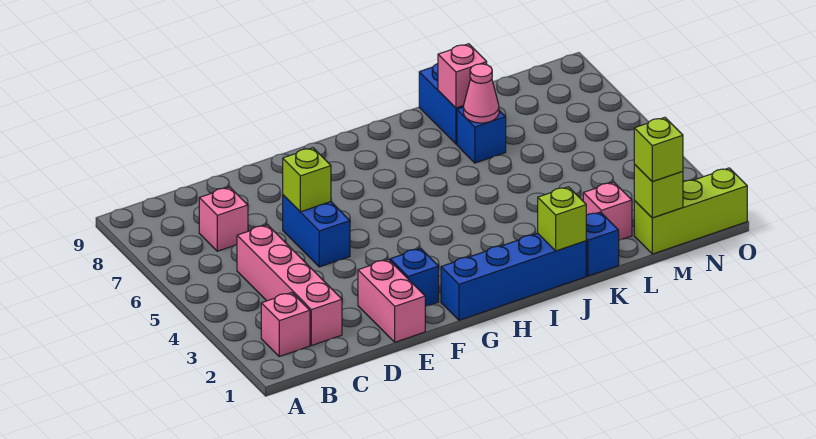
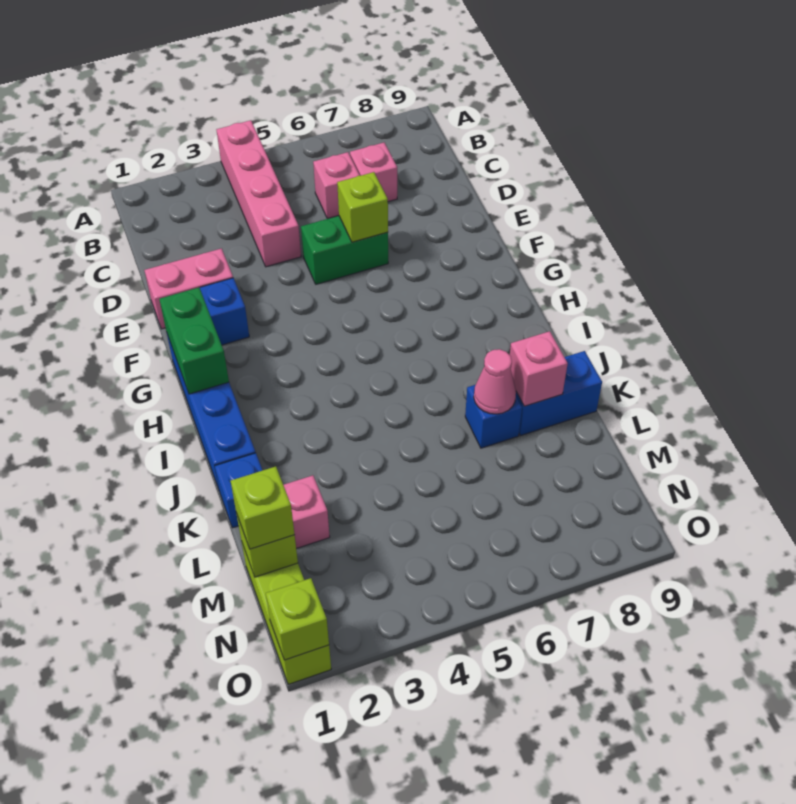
pink brick B2 level 1 -> pink brick C6 level 1
pink brick C2:C5 level 1 -> pink brick A4:D4 level 1
blue brick E5:E6 level 1 -> green brick E5:E6 level 1
none -> green brick G1:H1 level 2
lime brick J1 level 2 -> lime brick O1 level 2

